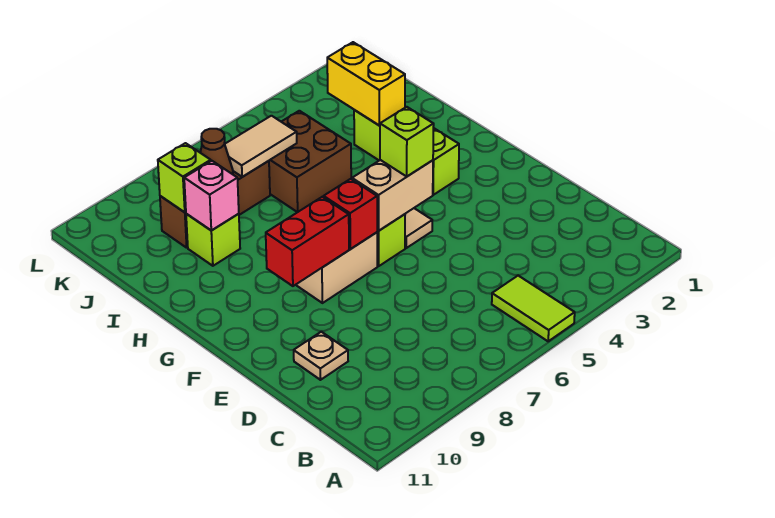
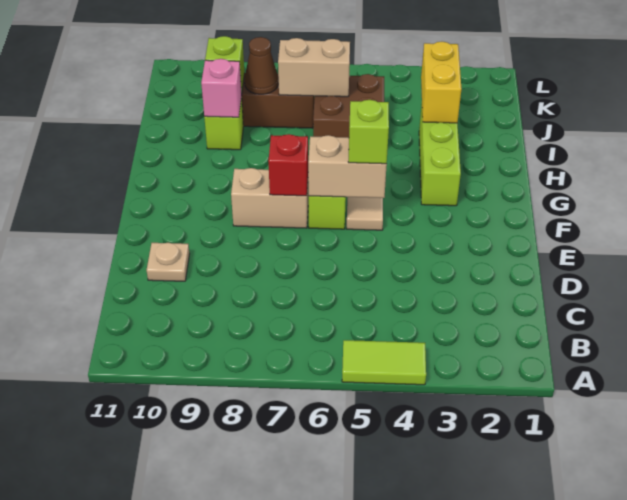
lime tile A5:B5 level 1 -> lime tile A4:A5 level 1
red brick F8:F9 level 2 -> none
tan tile J6:J7 level 2 -> tan brick J6:J7 level 2

